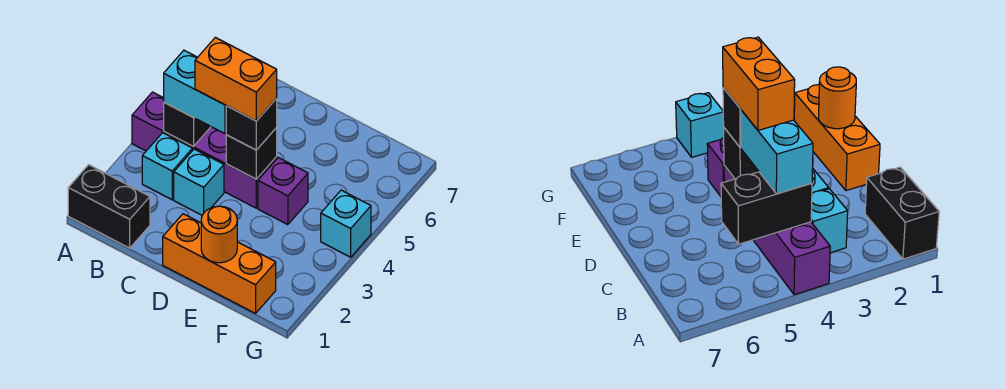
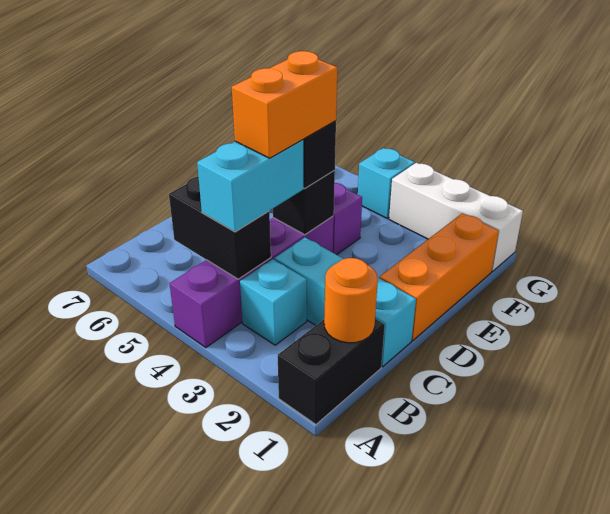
cyan brick C3 level 1 -> cyan brick C1:C3 level 1
orange round brick E1 level 2 -> orange round brick B1 level 2
none -> white brick G1:G3 level 1

